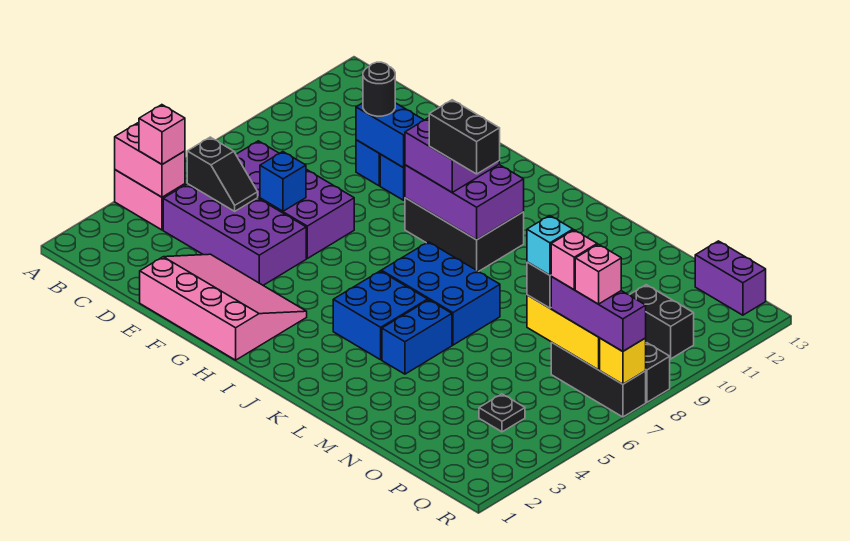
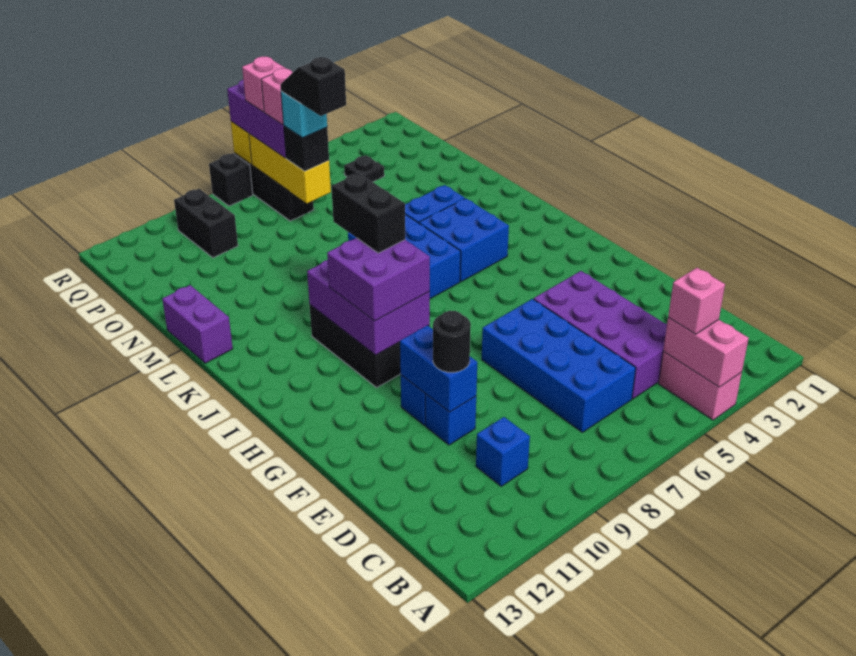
black slope C5:D5 level 2 top C -> black slope N7:O7 level 5 top N
purple brick C6:F7 level 1 -> blue brick C6:F7 level 1
pink slope E1:H3 level 1 top 1 -> none
blue brick E6 level 2 -> blue brick C10 level 1
purple brick P13:Q13 level 1 -> purple brick L13:M13 level 1

